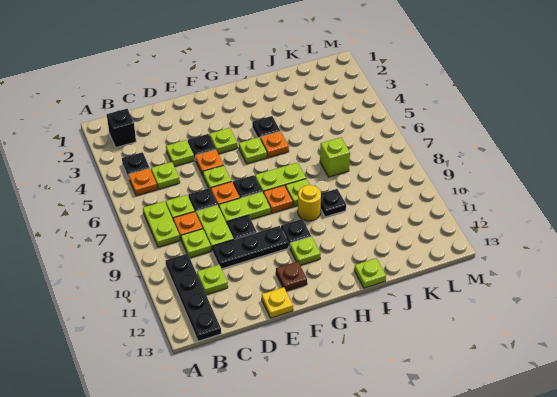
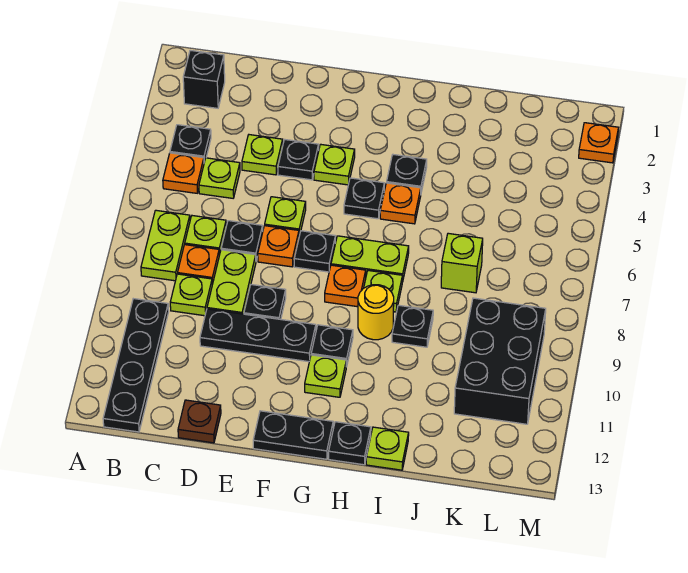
lime plate C11 level 1 -> none
orange plate E5 level 1 -> orange plate M2 level 1
lime plate E8:F8 level 1 -> none
yellow plate E13 level 1 -> none
brown plate F12 level 1 -> brown plate D13 level 1
none -> black plate F13:G13 level 1
lime plate G5 level 1 -> black plate G5 level 1
none -> black plate H13 level 1
none -> black brick K9:L11 level 1

